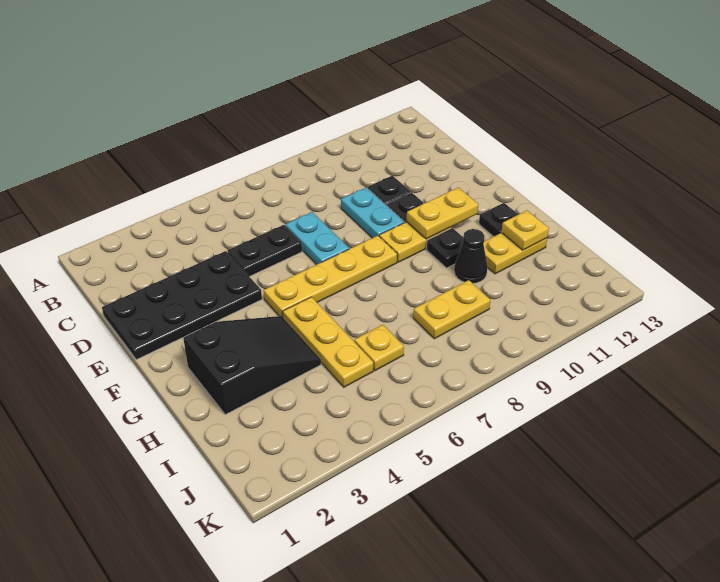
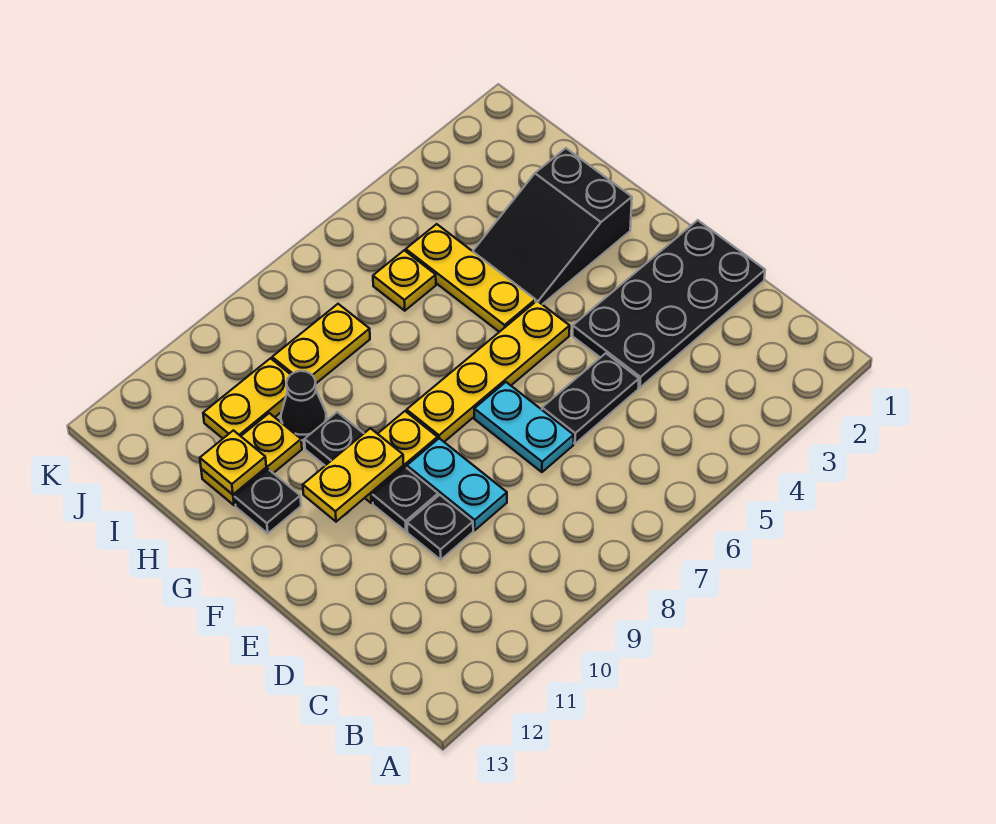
none -> yellow plate I10:I11 level 1

